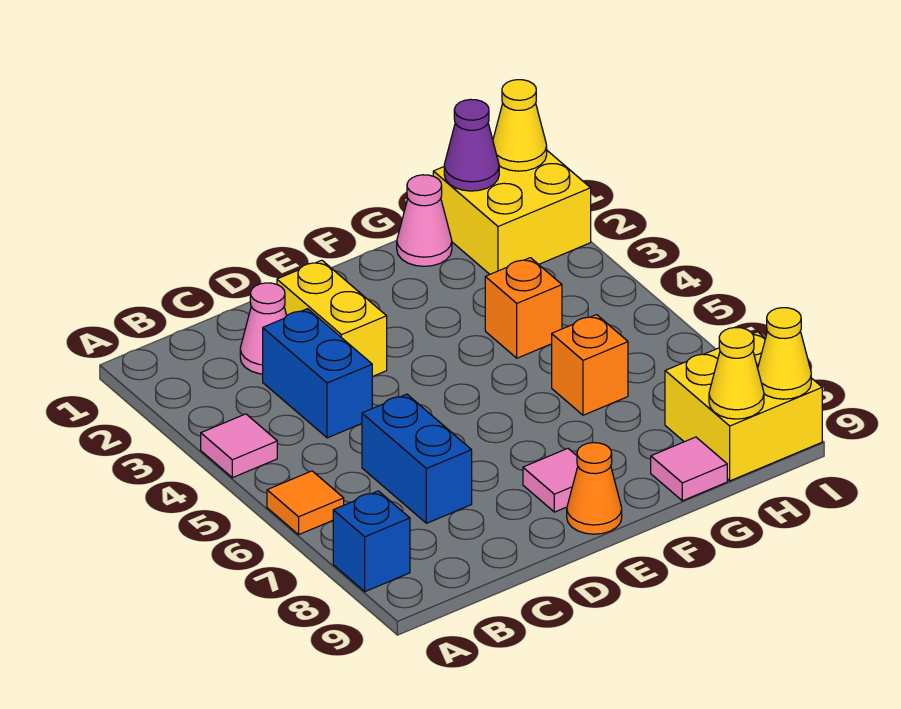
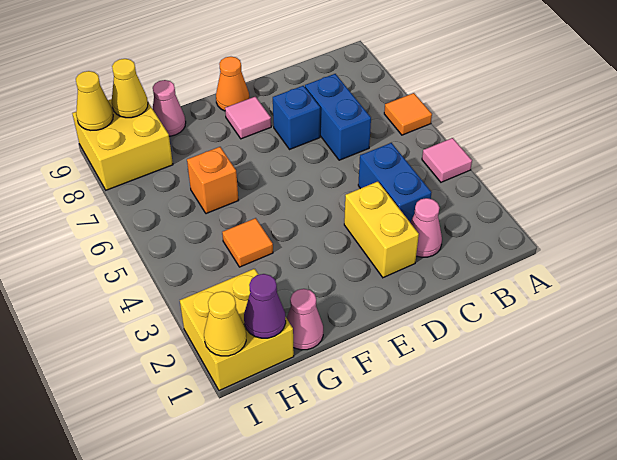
blue brick A8 level 1 -> blue brick D7 level 1
orange brick G4 level 1 -> orange tile G4 level 1
pink tile G9 level 1 -> pink cone G9 level 1

